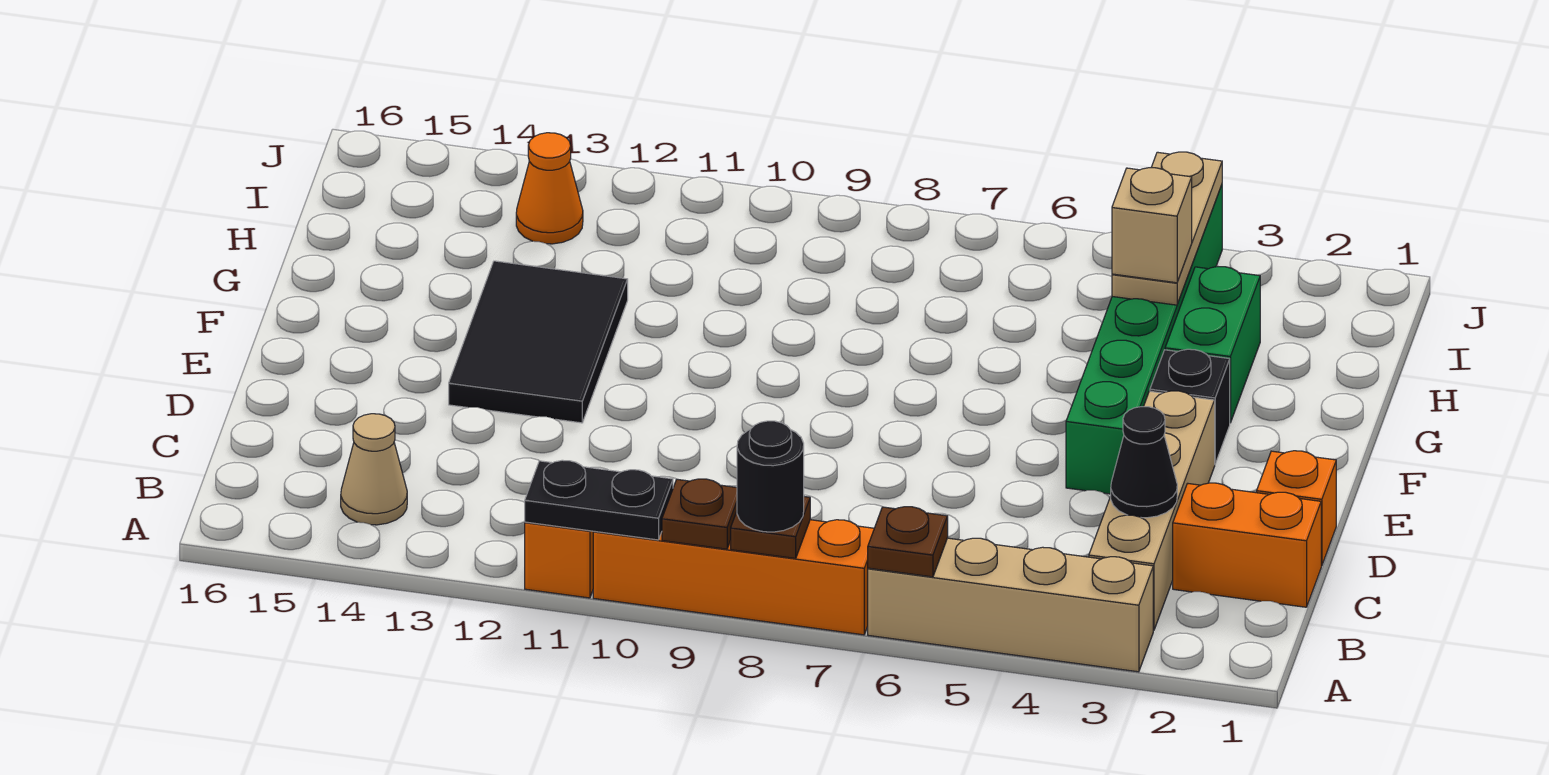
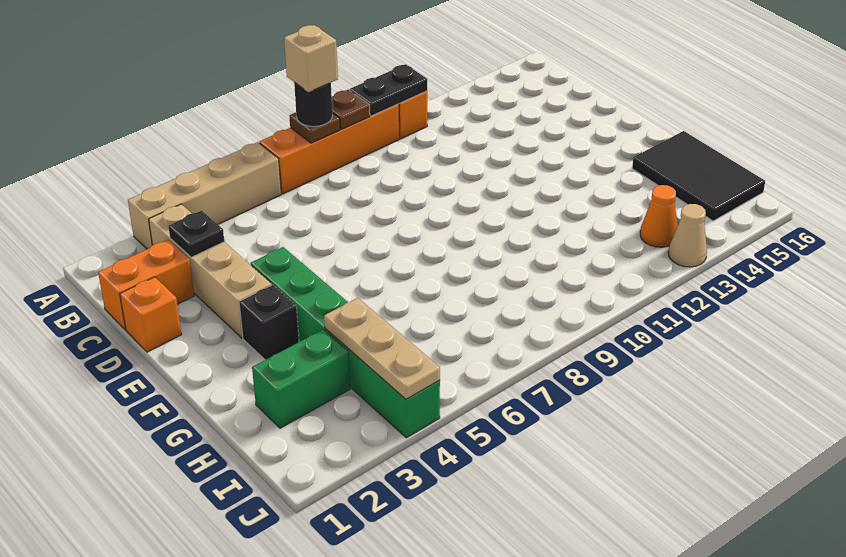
brown plate A6 level 2 -> none
tan cone B14 level 1 -> tan cone J13 level 1
black cone C3 level 2 -> black plate C3 level 2
black tile E12:G13 level 1 -> black tile G15:I16 level 1
green brick G3:H3 level 1 -> green brick H2:H3 level 1
tan brick H4 level 3 -> tan brick A8 level 4

